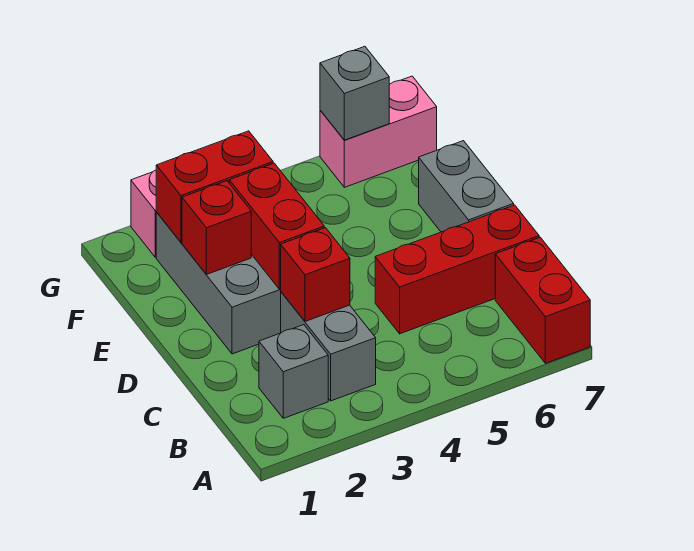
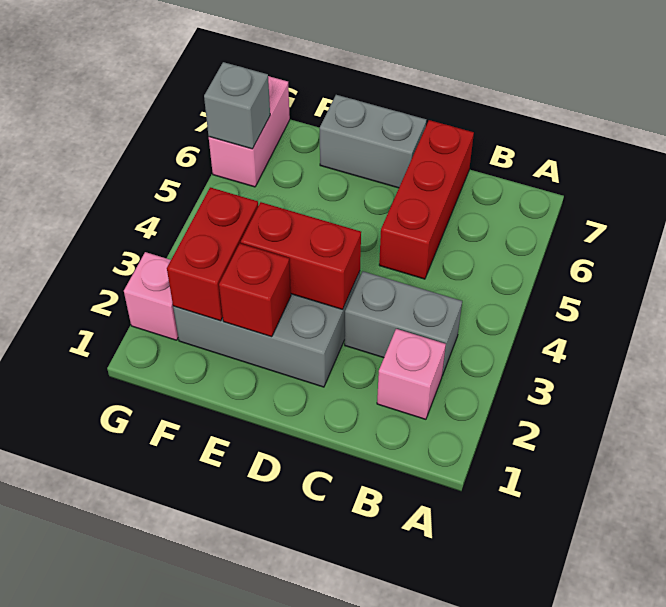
red brick A7:B7 level 1 -> none
grey brick B2 level 1 -> pink brick B2 level 1
red brick C3 level 2 -> none

